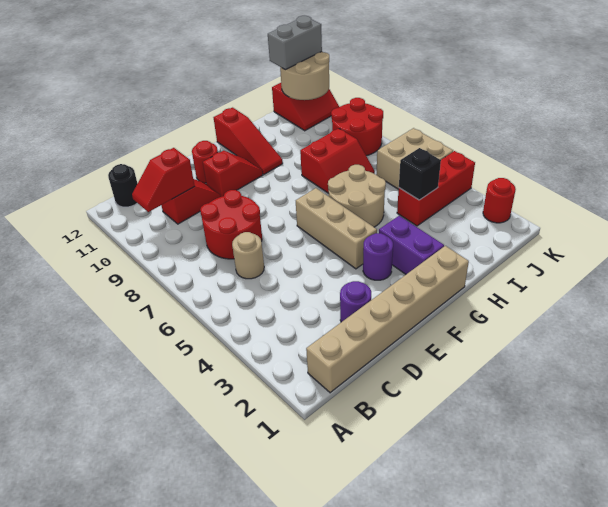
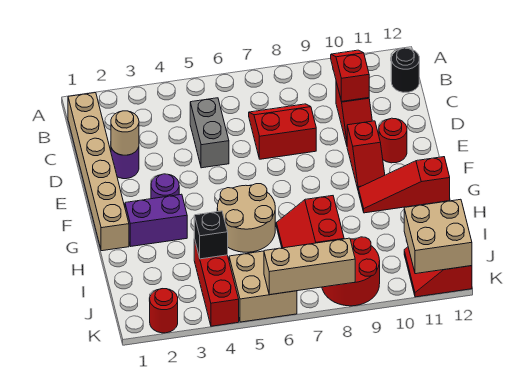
tan round brick C6 level 1 -> tan round brick D2 level 2
red round brick C7:D8 level 1 -> red slope C7:D8 level 1 top D
tan brick F4:F6 level 1 -> tan brick K6:K8 level 2
tan round brick J11:K12 level 2 -> tan brick J11:K12 level 2
grey brick J12:K12 level 3 -> grey brick C5:D5 level 1

